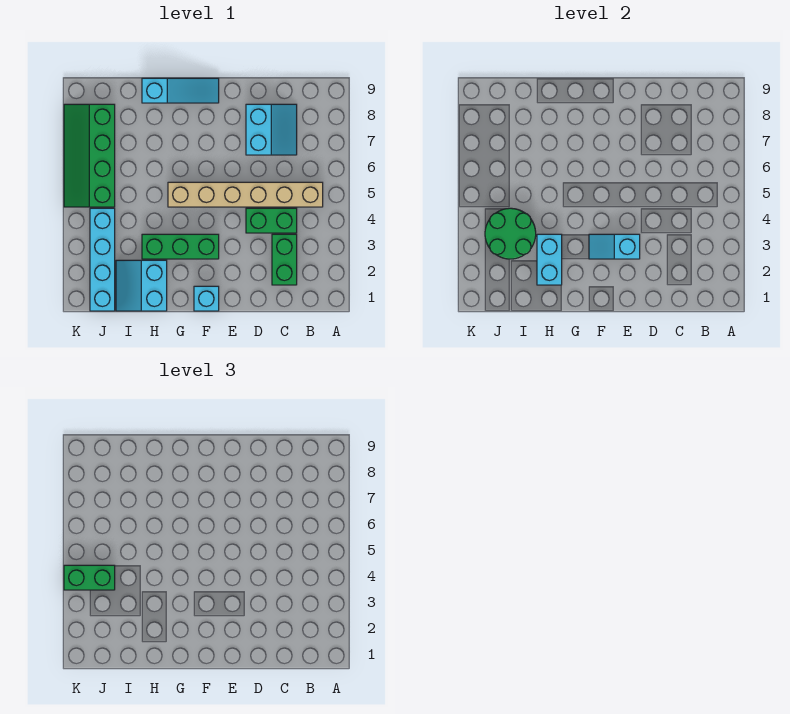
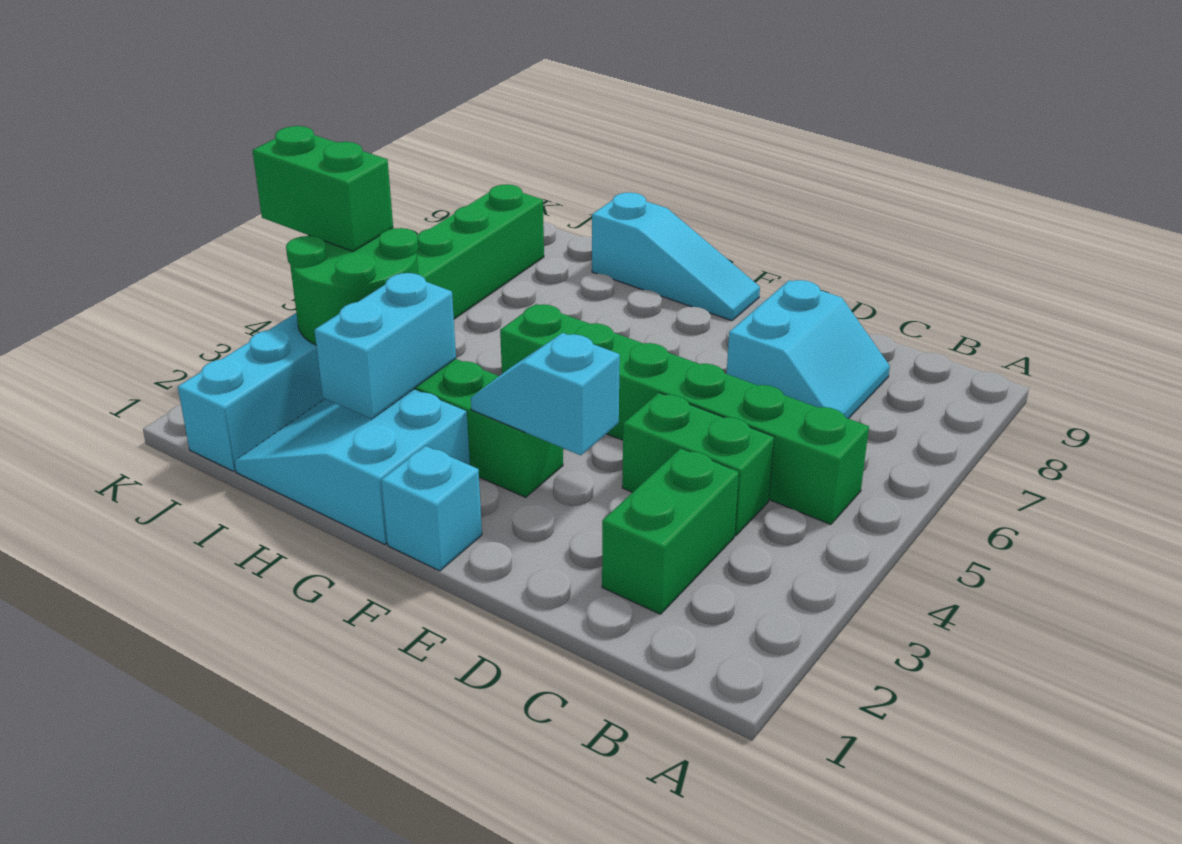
tan brick B5:G5 level 1 -> green brick B5:G5 level 1
cyan slope H1:I2 level 1 top H -> cyan slope G1:I2 level 1 top G

